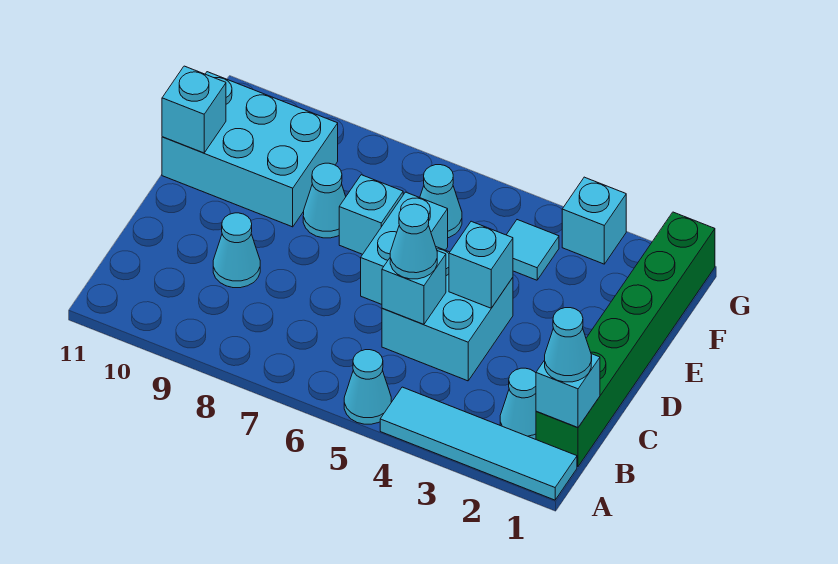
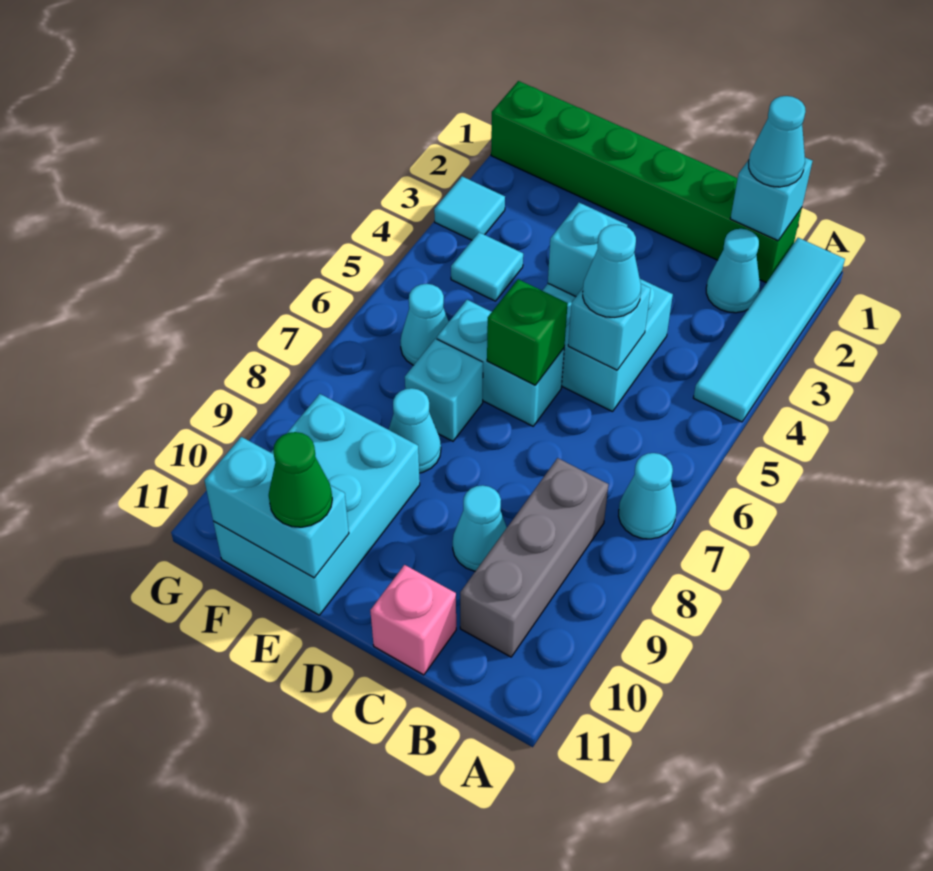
cyan cone A5 level 1 -> cyan cone A7 level 1
none -> grey brick B8:B10 level 1
none -> pink brick C11 level 1
none -> green brick D6 level 2
cyan brick E11 level 2 -> cyan brick E11:F11 level 2
none -> green cone E11 level 3
cyan brick G3 level 1 -> cyan tile G3 level 1

